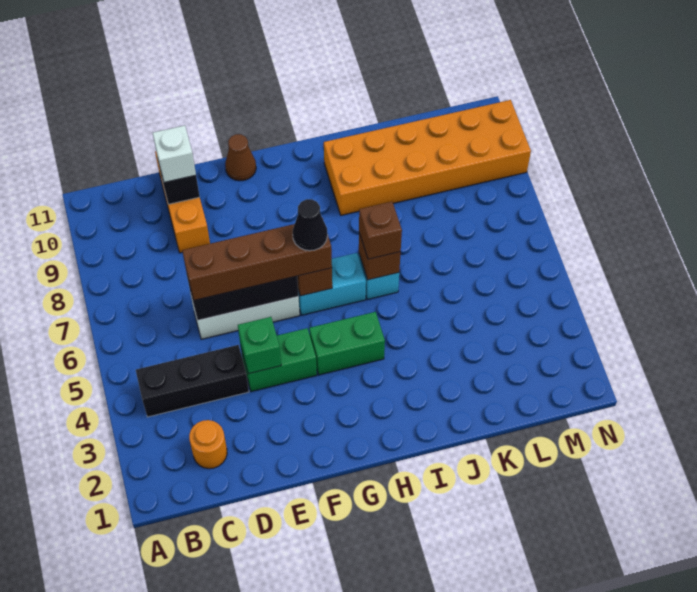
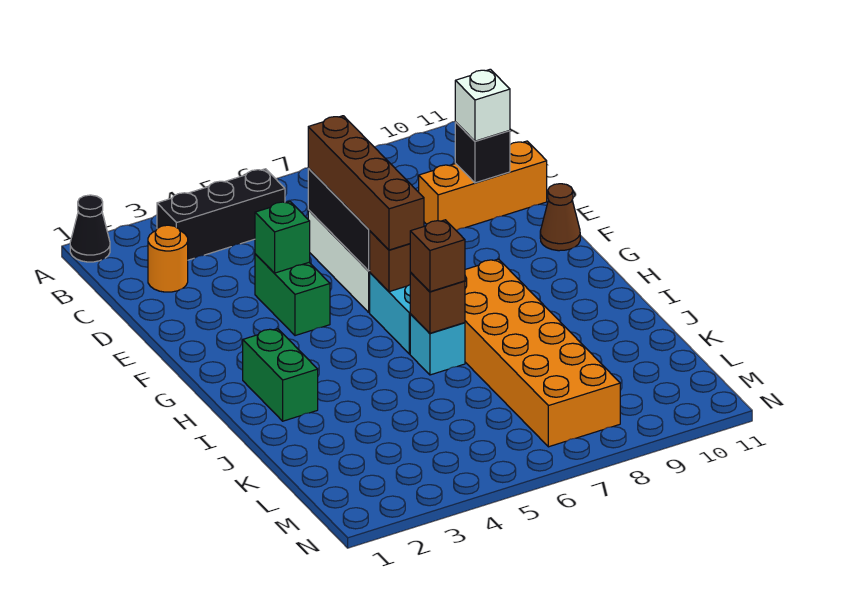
black brick B4:D4 level 1 -> black brick B3:B5 level 1
green brick G4:H4 level 1 -> green brick H2:I2 level 1
black cone G6 level 4 -> black cone A1 level 1
orange brick I9:N10 level 1 -> orange brick H7:M8 level 1

